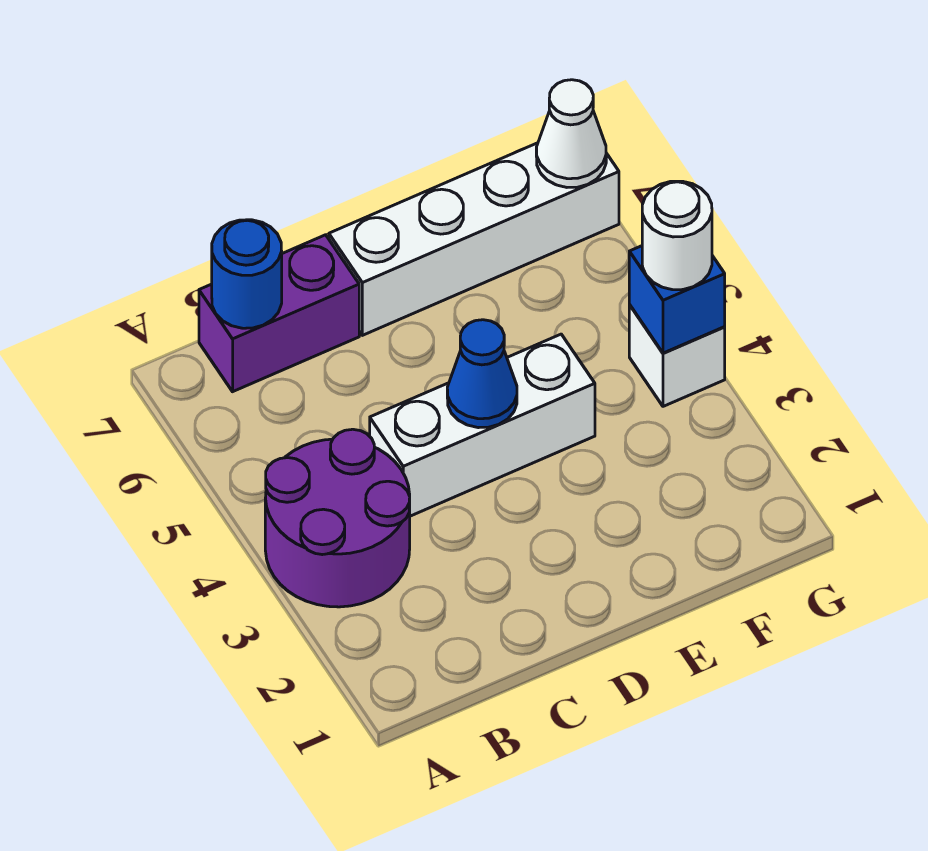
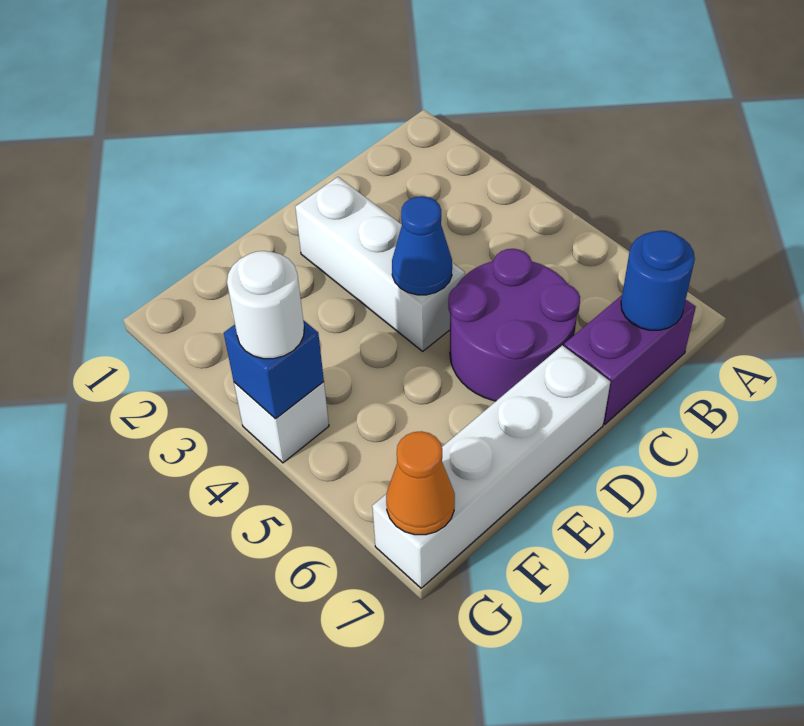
purple round brick A3:B4 level 1 -> purple round brick C5:D6 level 1
white brick C4:E4 level 1 -> white brick D2:D4 level 1
white cone G7 level 2 -> orange cone G7 level 2

